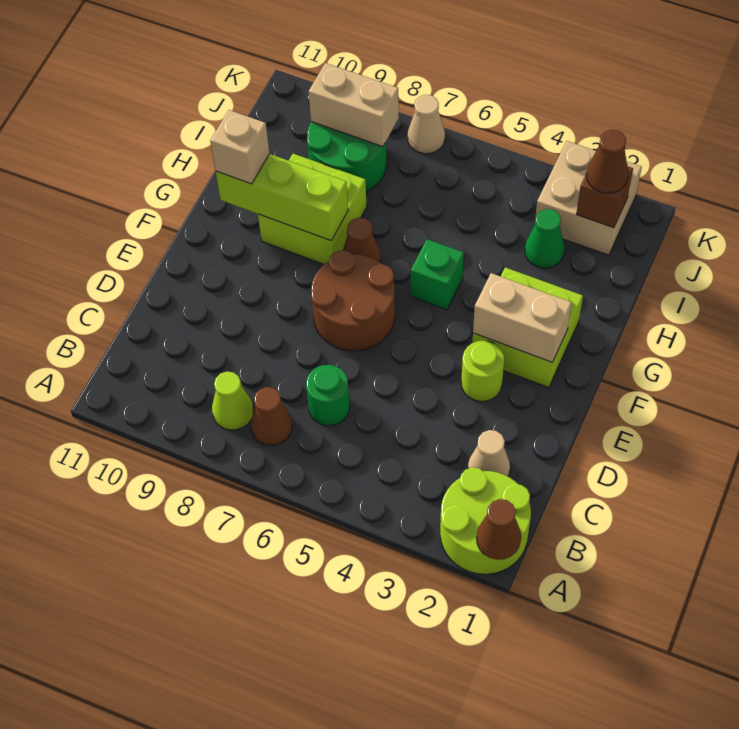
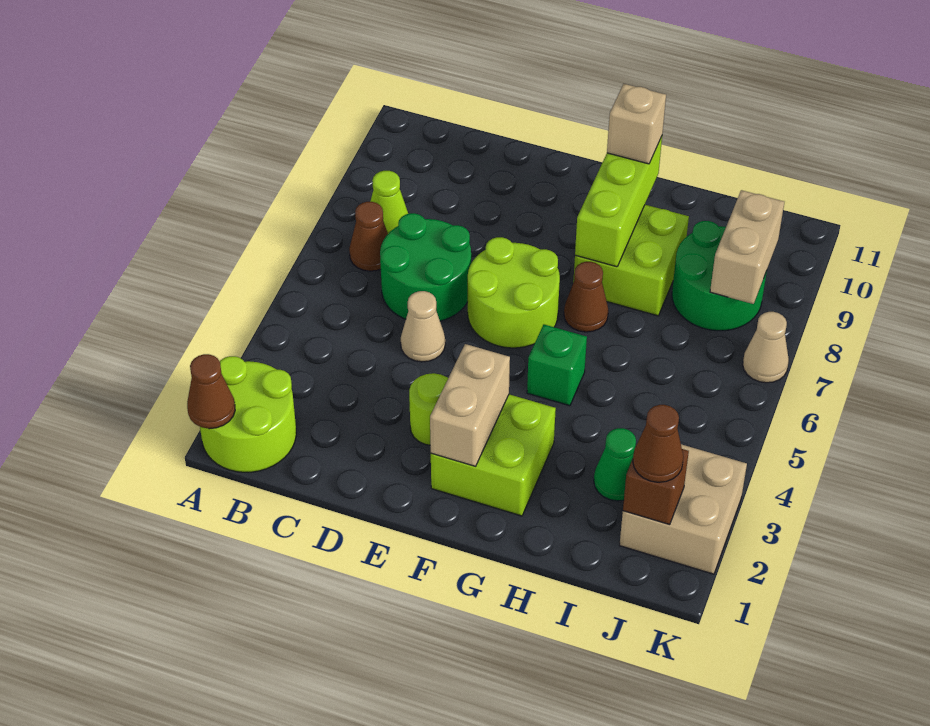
tan cone C2 level 1 -> tan cone D5 level 1
green round brick C6 level 1 -> green round brick C6:D7 level 1
brown round brick E6:F7 level 1 -> lime round brick E6:F7 level 1

